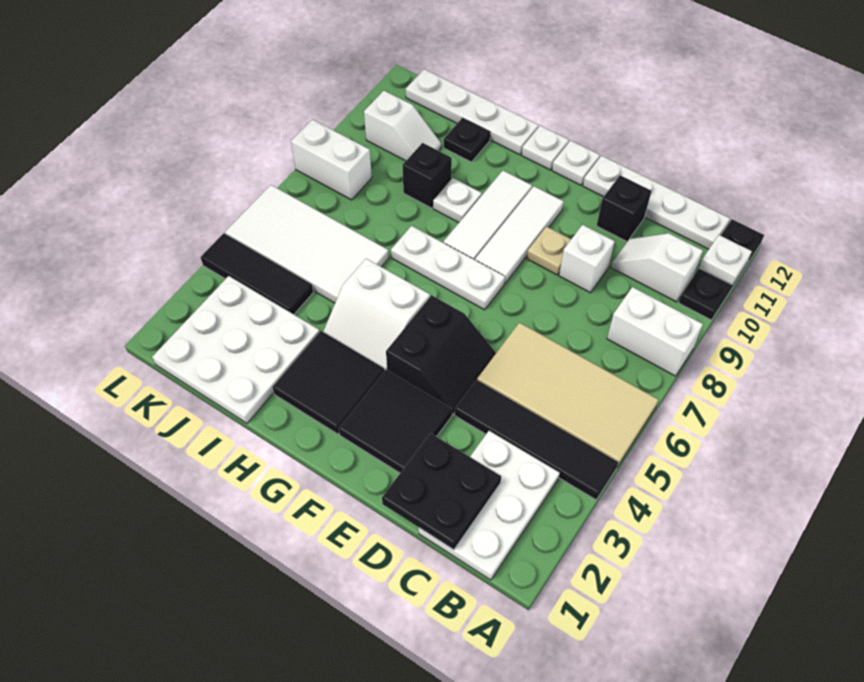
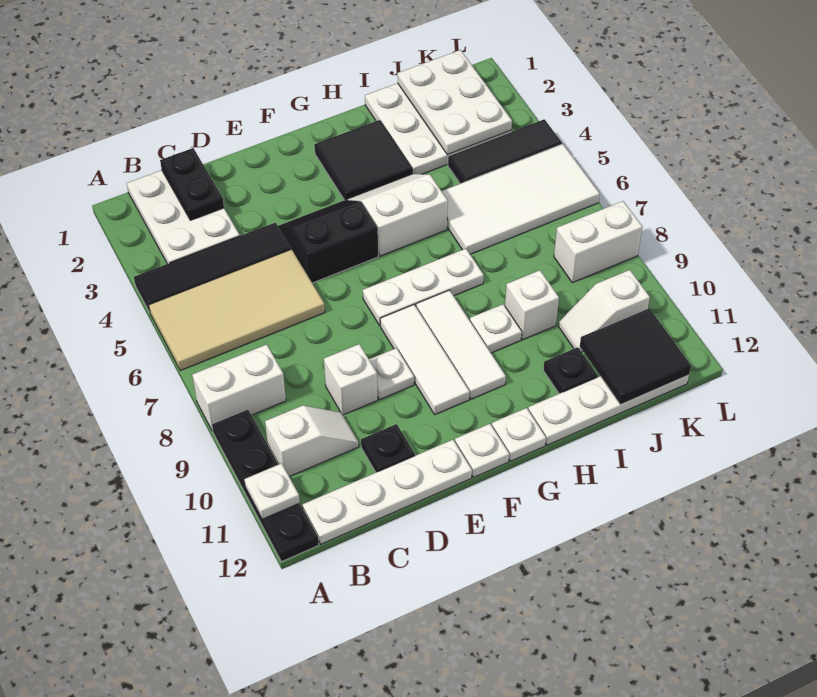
black plate A10:A12 level 1 -> black plate A9:A12 level 1
black plate C1:D2 level 2 -> black plate C1:C2 level 2
black brick D11 level 1 -> black plate D11 level 1
black tile E2:F3 level 1 -> black tile J11:K12 level 2
black slope E4:F5 level 1 top F -> black slope E4:F5 level 1 top 5
tan plate E9 level 1 -> white plate E9 level 1
black brick I9 level 1 -> white brick I9 level 1
none -> white plate J1:K3 level 2

